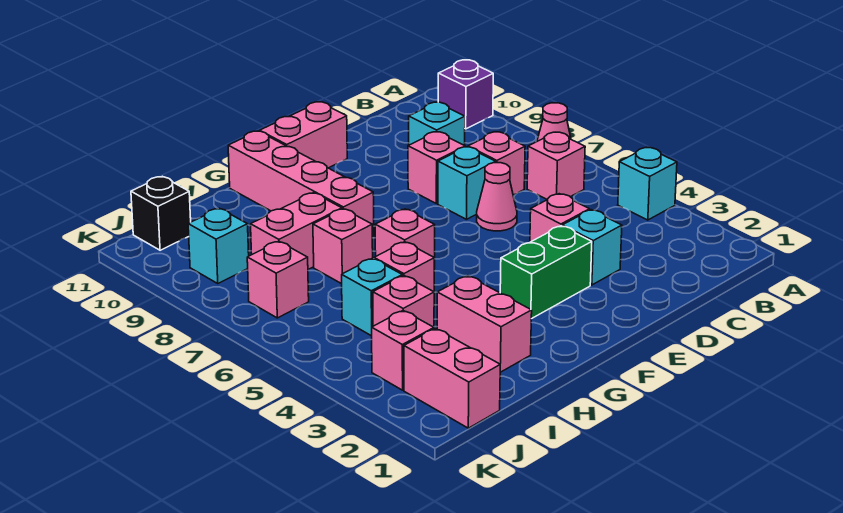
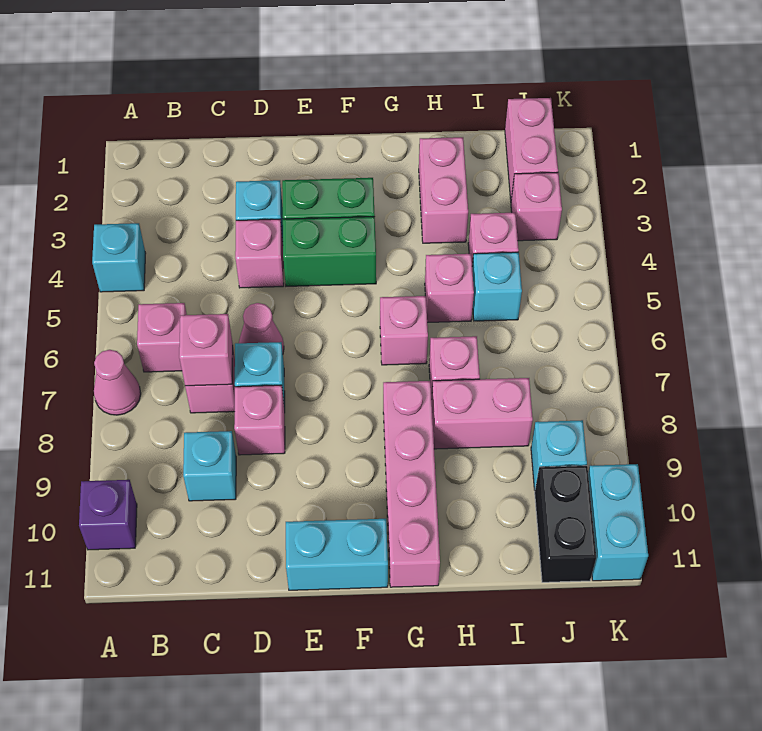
none -> green brick E4:F4 level 1
pink brick E11:F11 level 1 -> cyan brick E11:F11 level 1
pink brick J7 level 1 -> pink brick C7 level 2
black brick J11 level 1 -> black brick J10:J11 level 1
none -> cyan brick K10:K11 level 1

